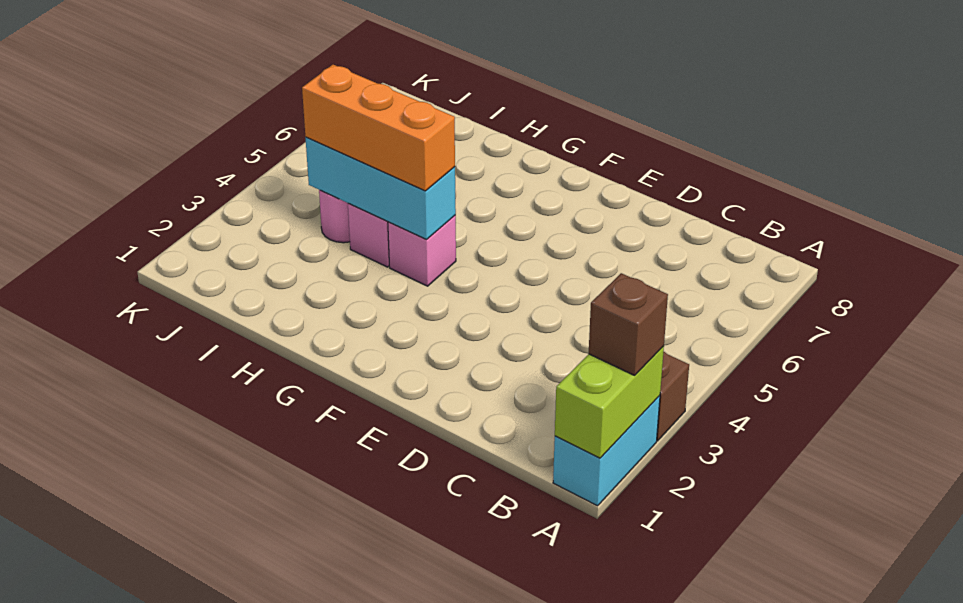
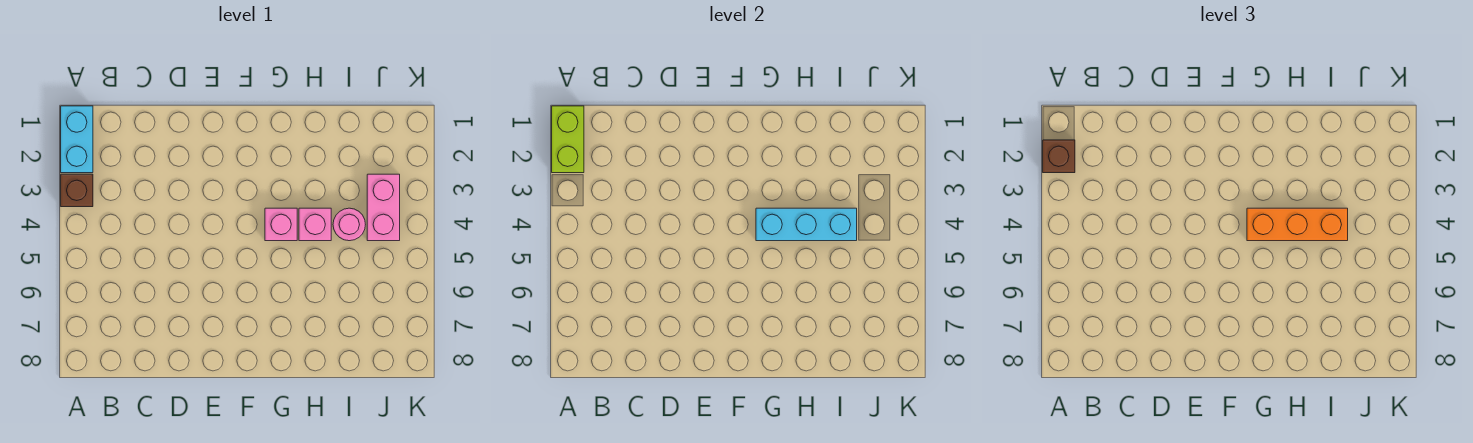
none -> pink brick J3:J4 level 1

